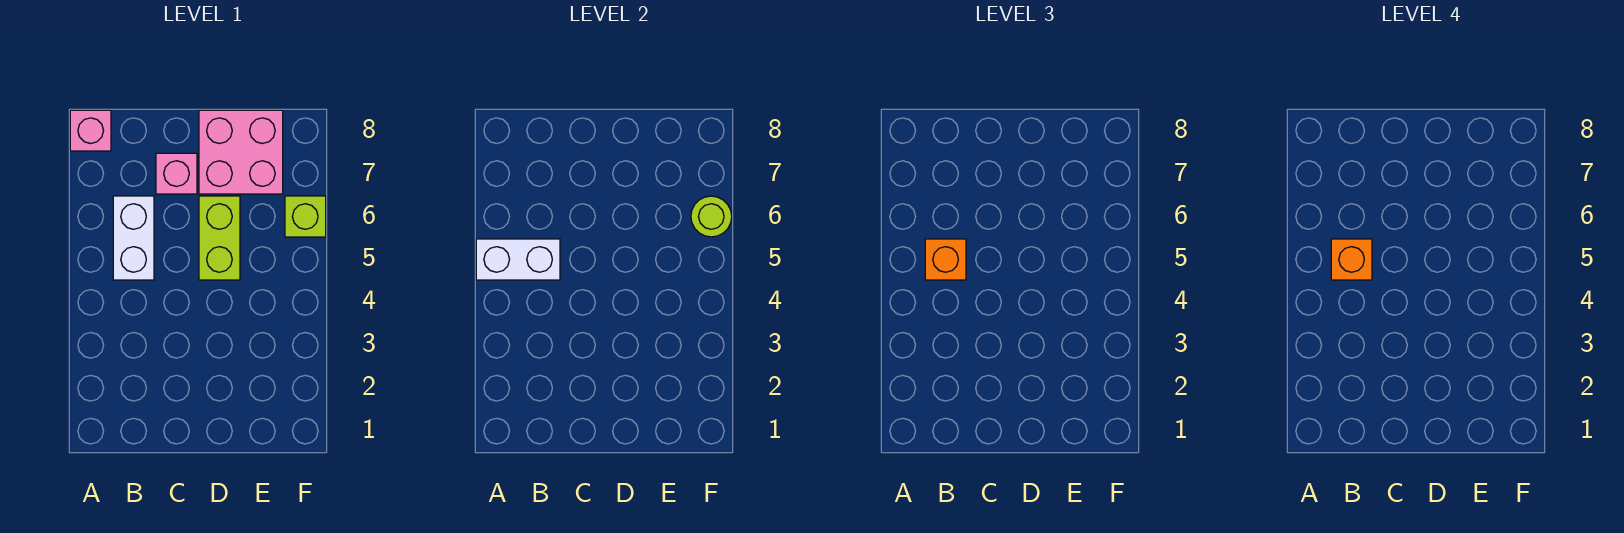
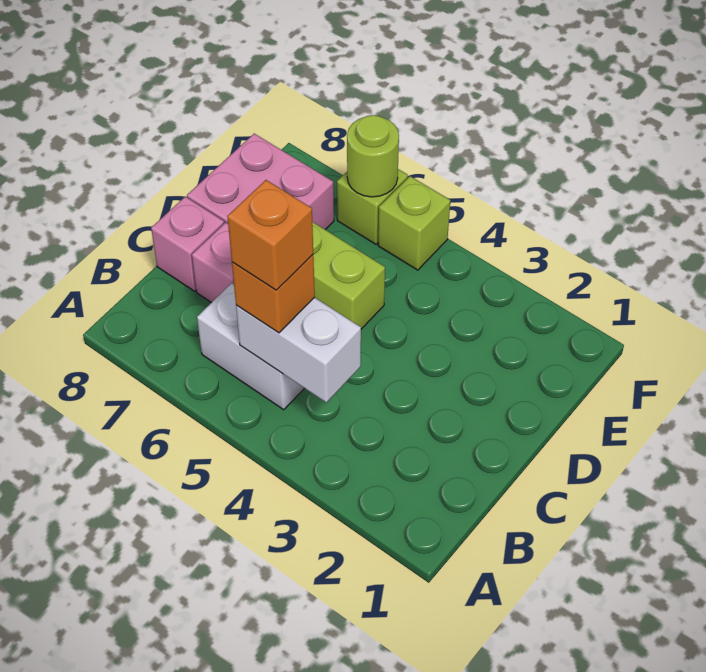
white brick A5:B5 level 2 -> white brick B4:B5 level 2
pink brick A8 level 1 -> pink brick C8 level 1
none -> lime brick F5 level 1

